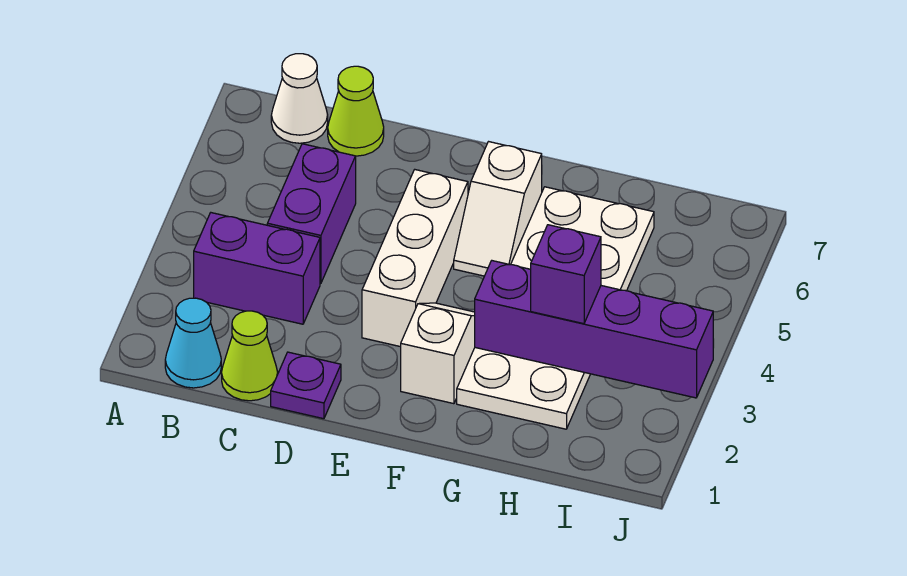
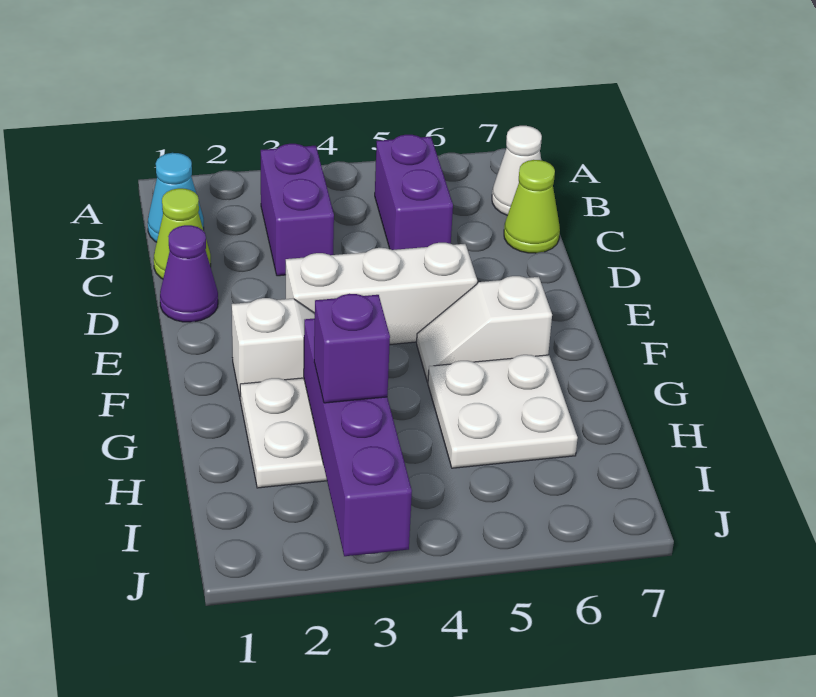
purple brick C4:C5 level 1 -> purple brick B5:C5 level 1
purple plate D1 level 1 -> purple cone D1 level 1

